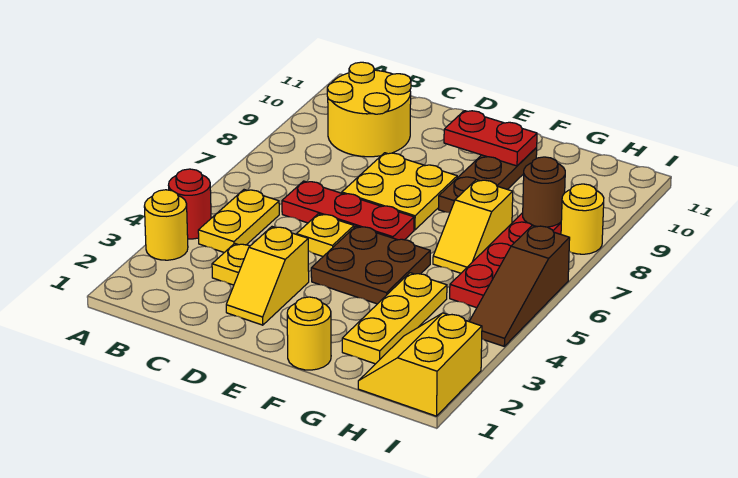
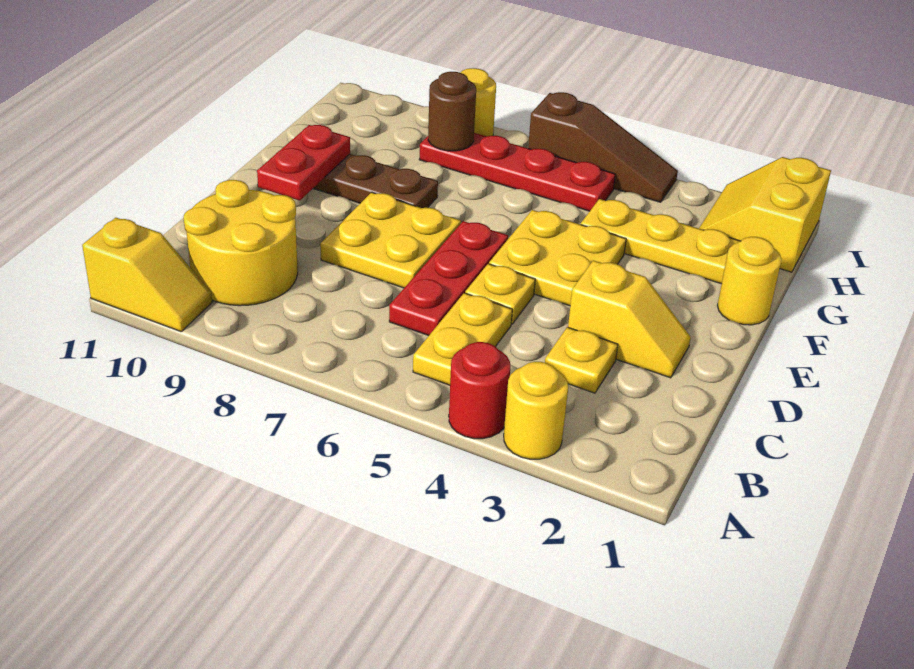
yellow plate B4:B5 level 1 -> yellow plate B5:C5 level 1
brown plate E4:F5 level 1 -> yellow plate E4:F5 level 1
yellow slope G6:G7 level 1 top 7 -> yellow slope A10:A11 level 1 top 11
yellow slope H1:I2 level 1 top I -> yellow slope H1:I2 level 1 top 1

